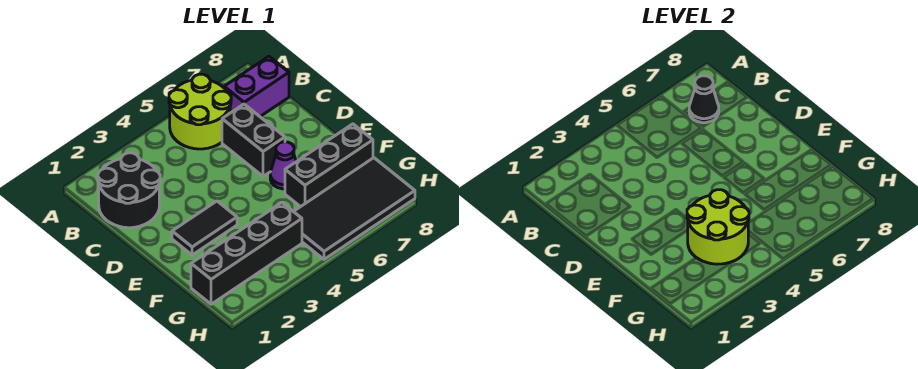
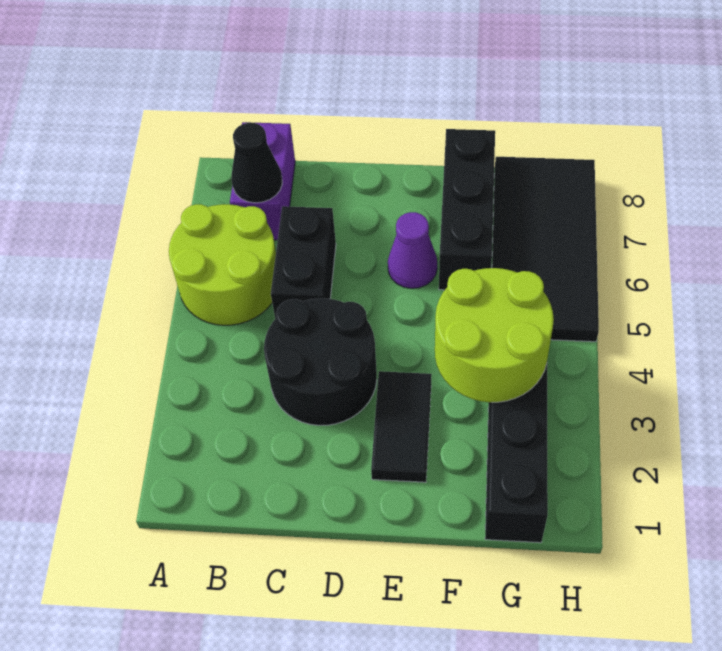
black round brick B1:C2 level 1 -> black round brick C3:D4 level 1
black brick C6:D6 level 1 -> black brick C5:C6 level 1

